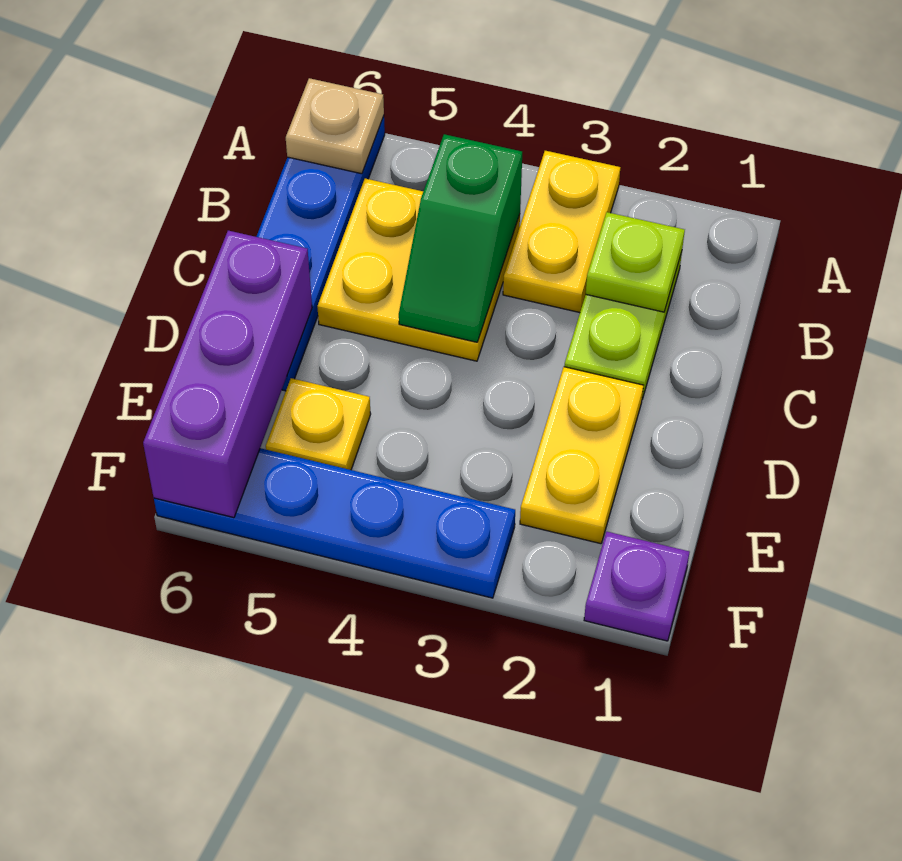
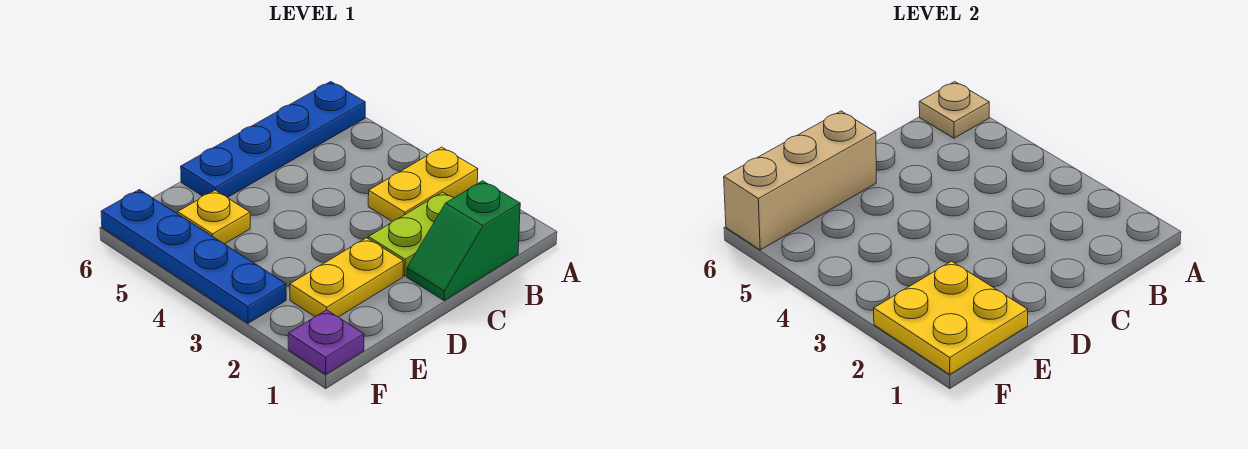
lime plate B2 level 2 -> none
yellow plate B4:C5 level 1 -> yellow plate E1:F2 level 2
green slope B4:C4 level 2 top B -> green slope B1:C1 level 1 top B
purple brick D6:F6 level 2 -> tan brick D6:F6 level 2

